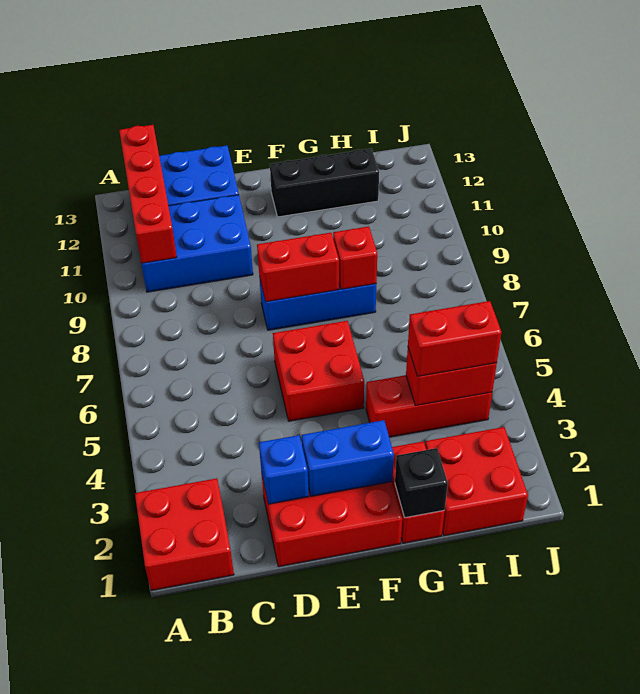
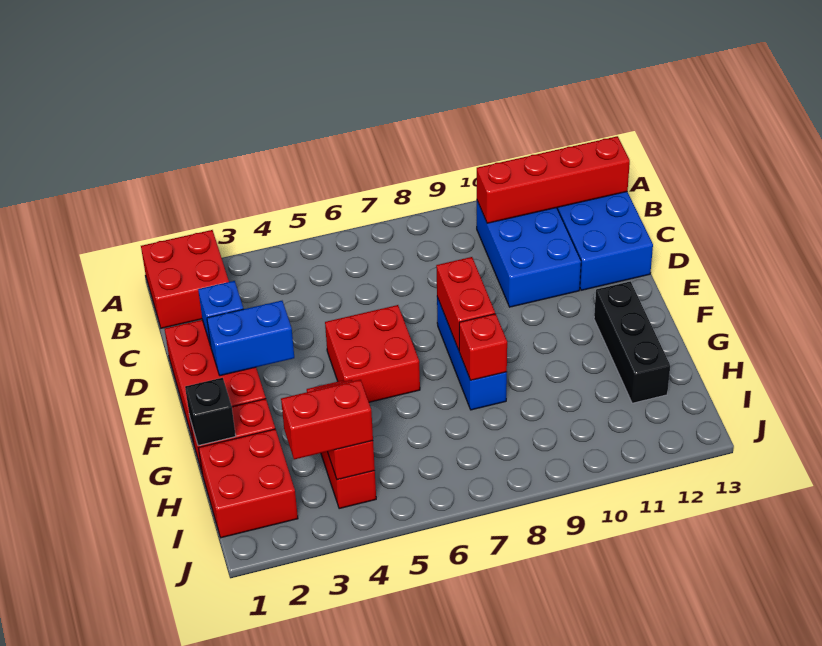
blue brick E2:F2 level 2 -> blue brick E2:E3 level 2
red brick H4:I4 level 3 -> red brick I3:I4 level 3

